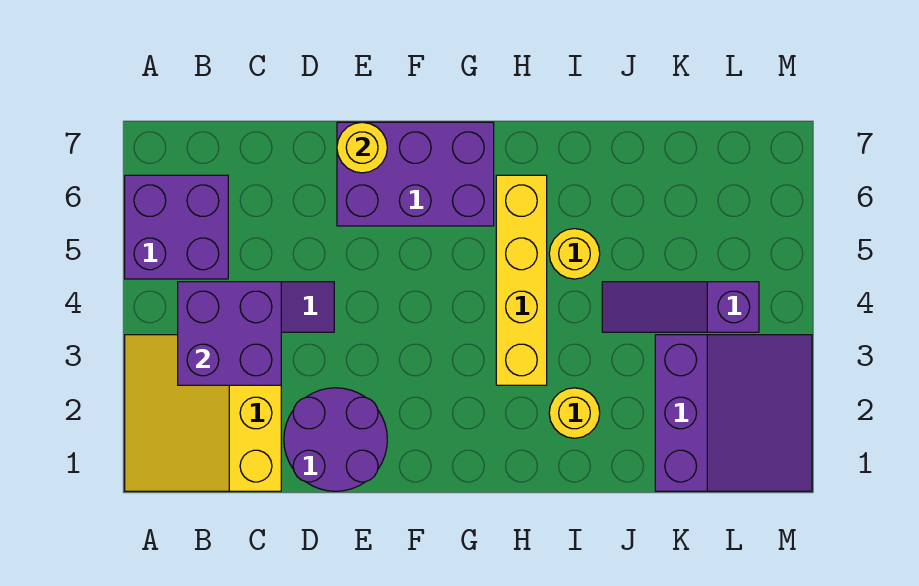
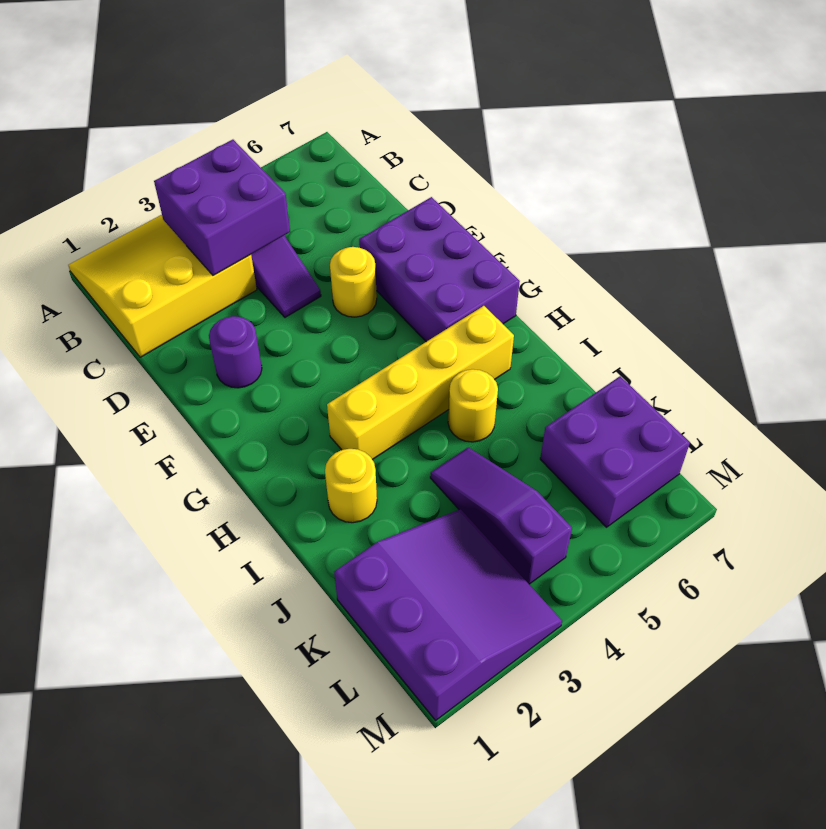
purple brick A5:B6 level 1 -> purple brick K6:L7 level 1
purple round brick D1:E2 level 1 -> purple round brick E2 level 1
yellow round brick E7 level 2 -> yellow round brick E5 level 1
purple slope K1:M3 level 1 top K -> purple slope K1:M3 level 1 top 1

